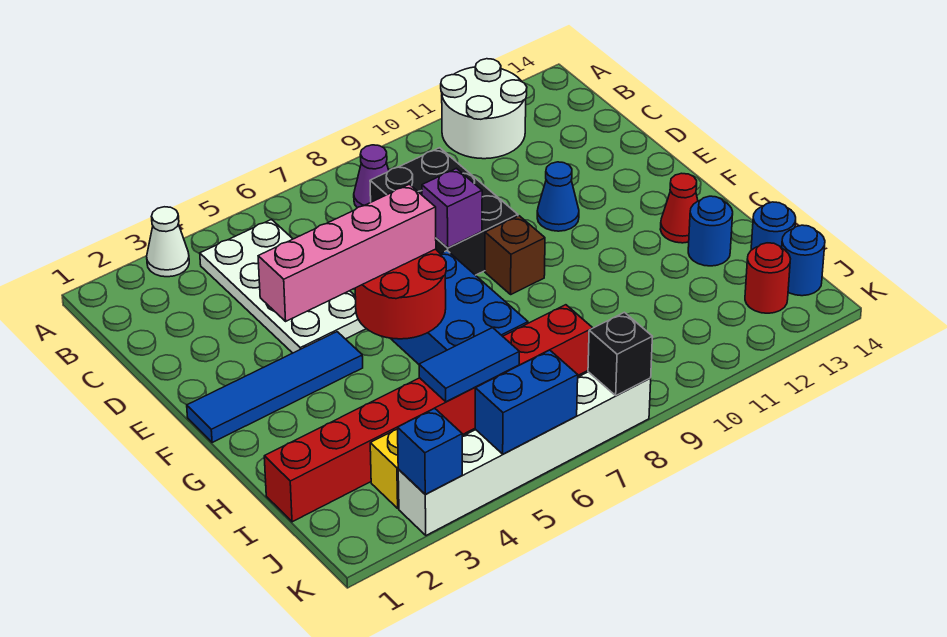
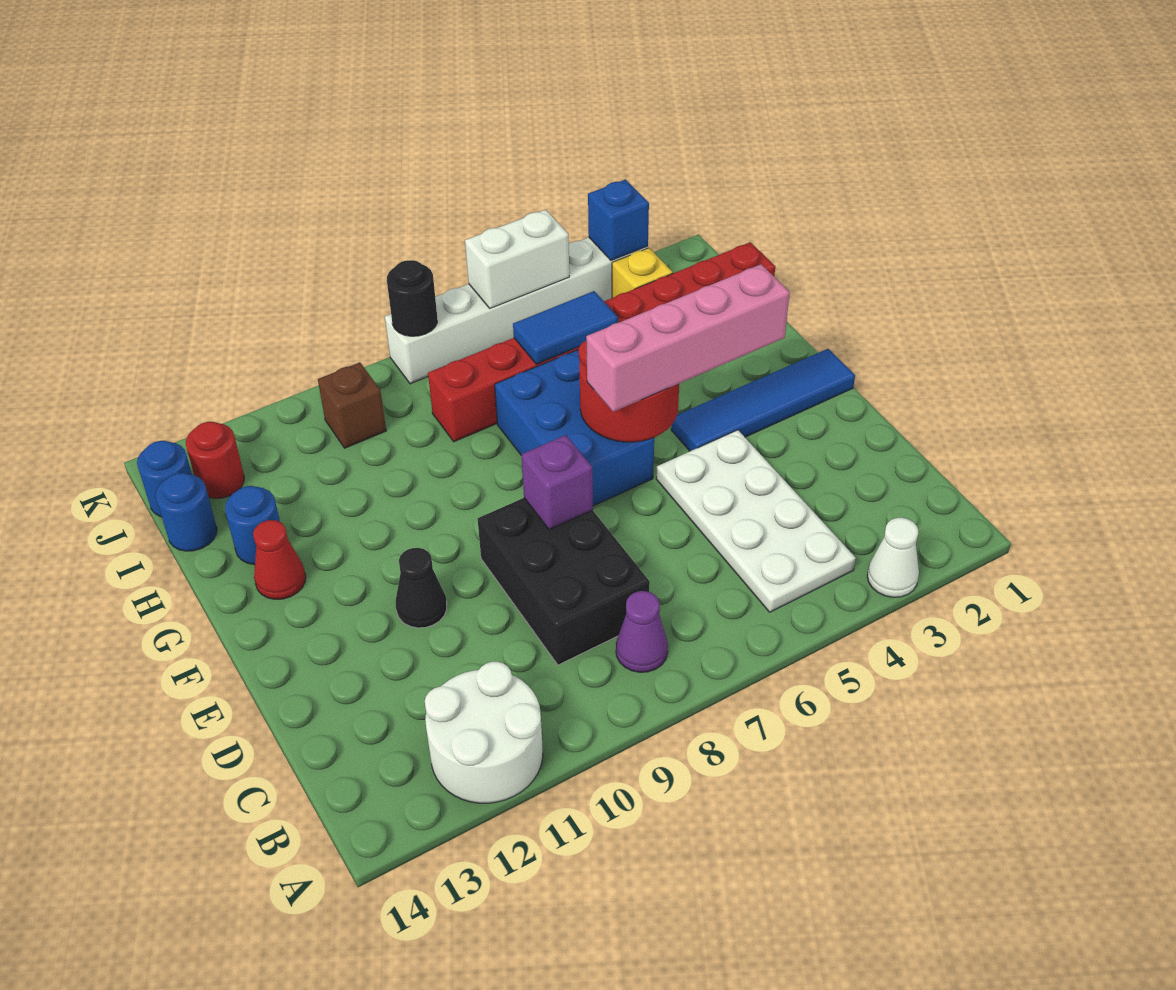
blue cone E11 level 1 -> black cone E11 level 1
brown brick F9 level 1 -> brown brick J10 level 1
blue brick K5:K6 level 2 -> white brick K5:K6 level 2
black brick K8 level 2 -> black round brick K8 level 2

